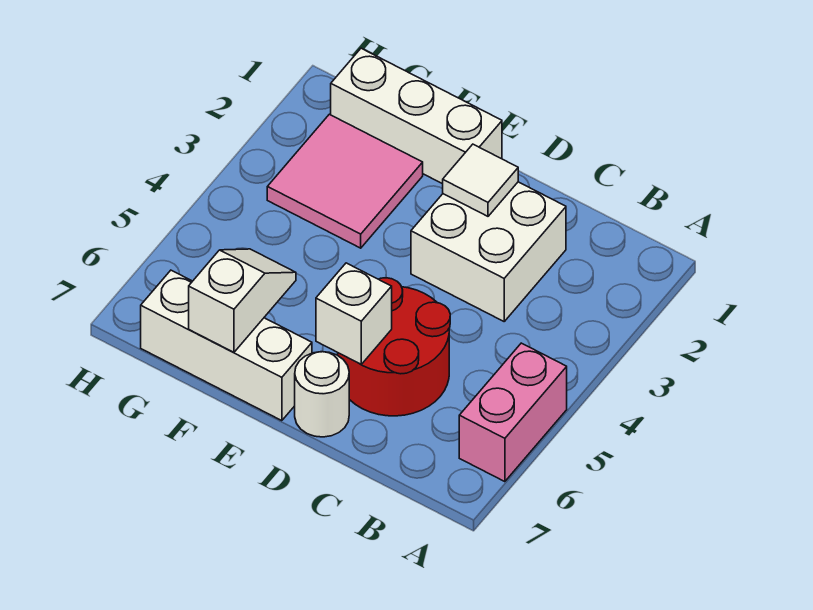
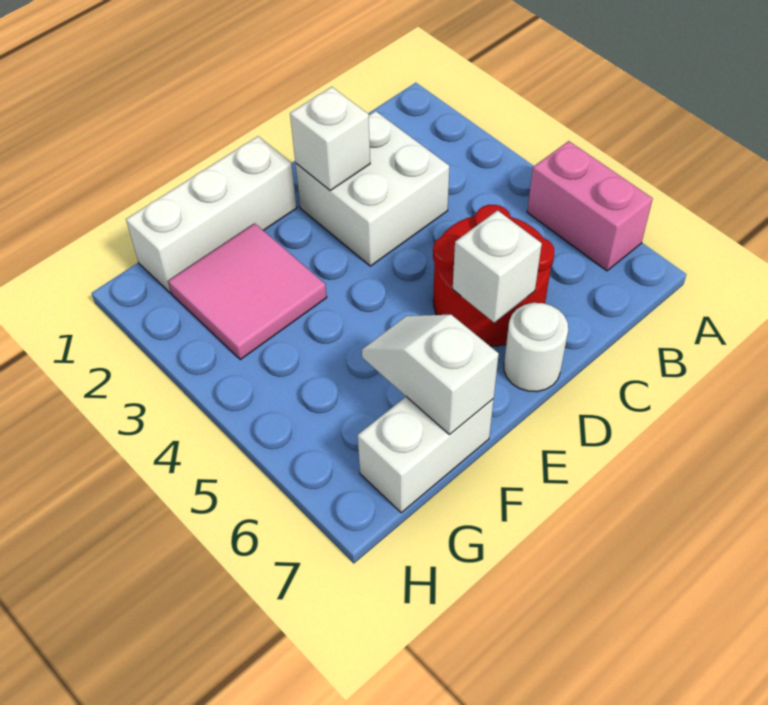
white tile D2 level 2 -> white brick D2 level 2
white brick E7:G7 level 1 -> white brick F7:G7 level 1

